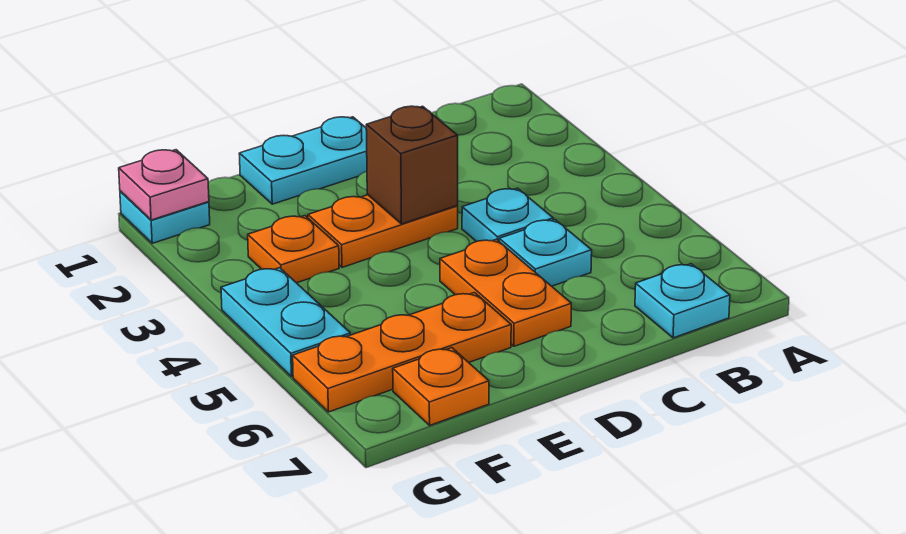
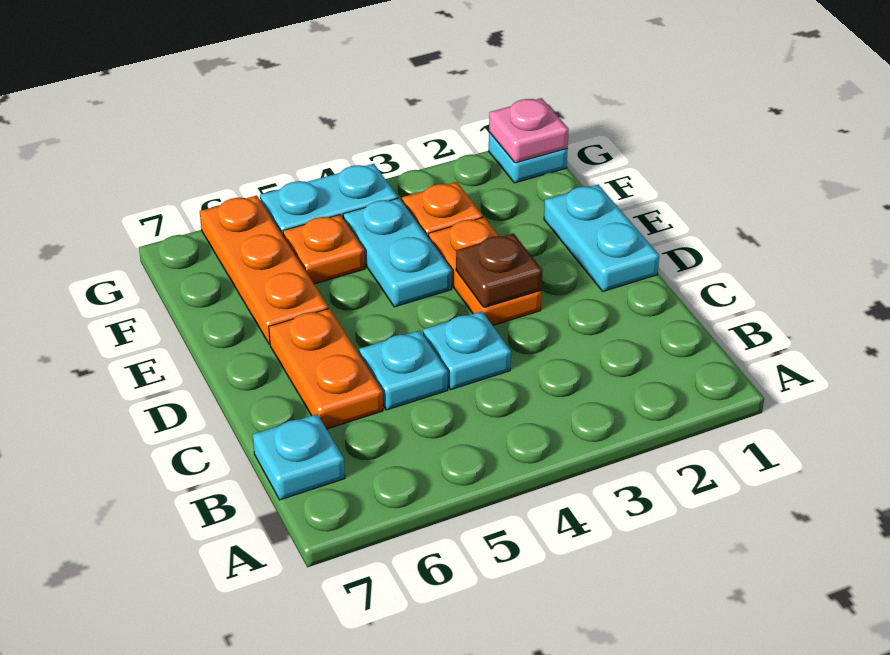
brown brick D3 level 2 -> brown plate D3 level 2
orange plate D5:D6 level 1 -> orange plate C6:D6 level 1
none -> cyan plate E4:F4 level 1
orange plate F7 level 1 -> orange plate F5 level 1

